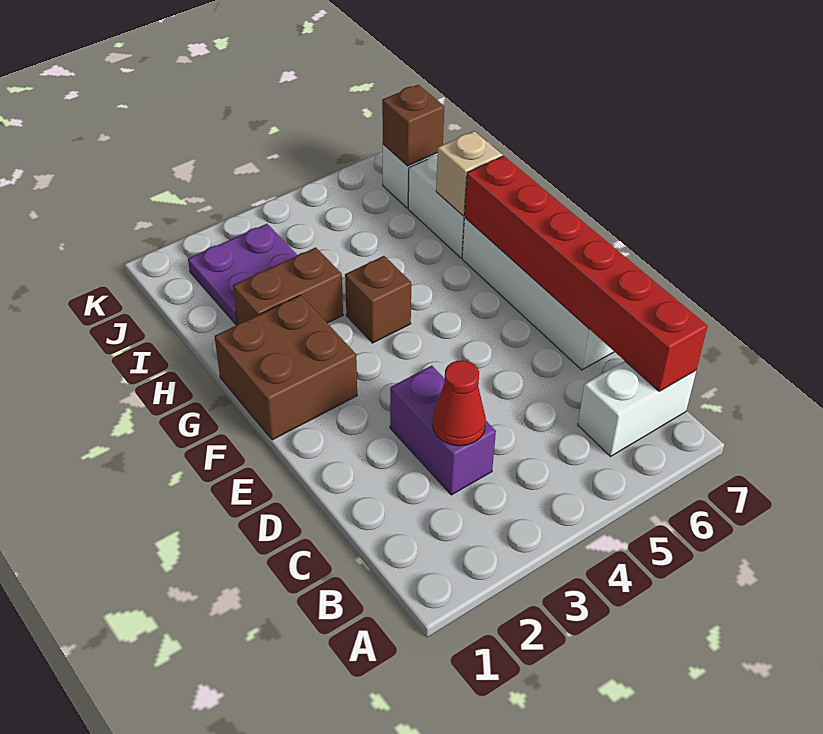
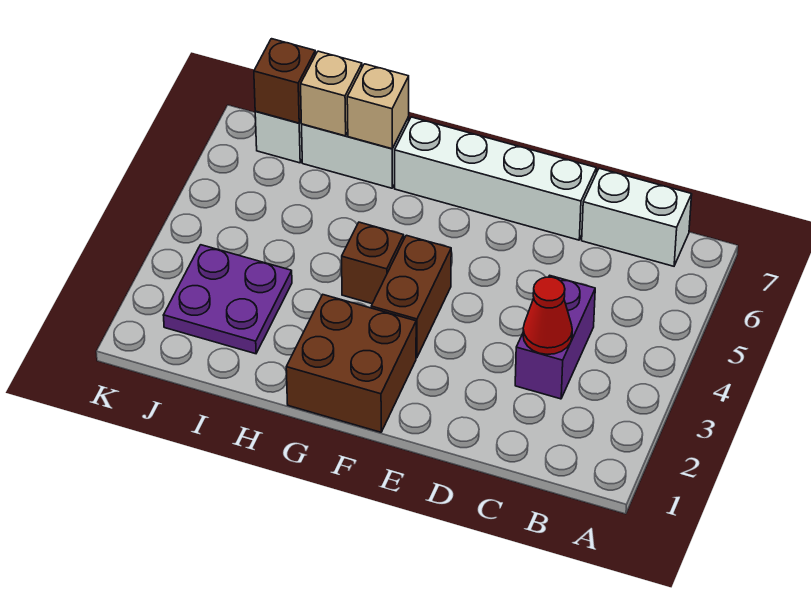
white brick B6:B7 level 1 -> white brick B7:C7 level 1
red brick B7:G7 level 2 -> none
purple brick C3:D3 level 1 -> purple brick C3:C4 level 1
brown brick H2:H3 level 1 -> brown brick F3:F4 level 1
none -> tan brick I7 level 2

